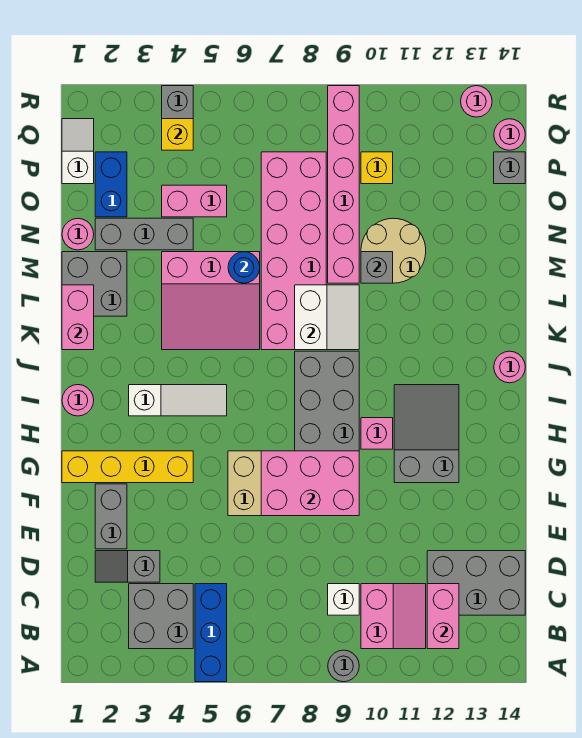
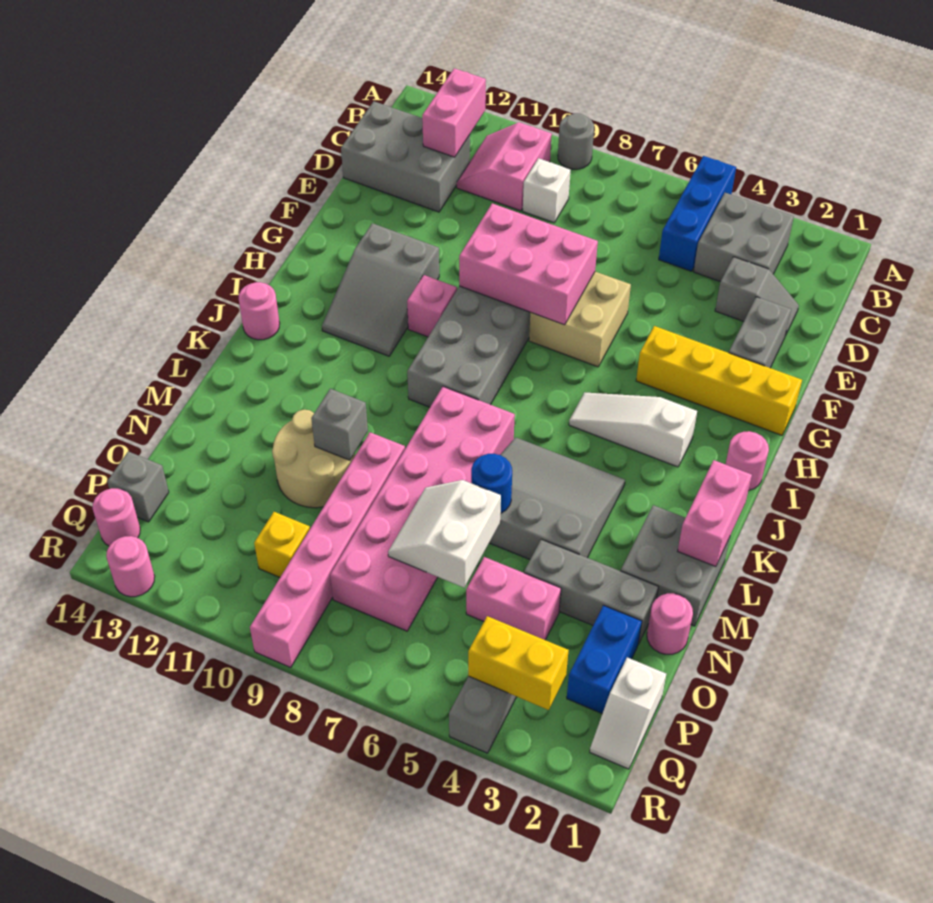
pink slope K4:M6 level 1 top M -> grey slope K4:M6 level 1 top M
white slope K8:L9 level 2 top 8 -> white slope N6:O7 level 2 top 6
yellow brick Q4 level 2 -> yellow brick Q3:Q4 level 2

